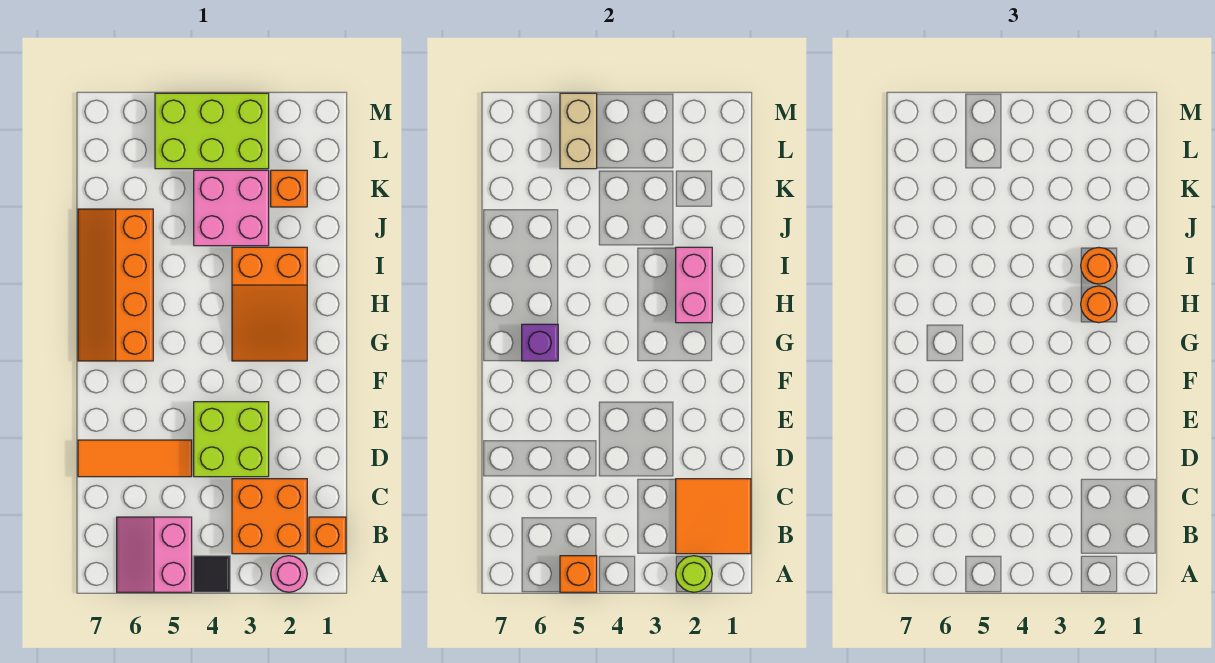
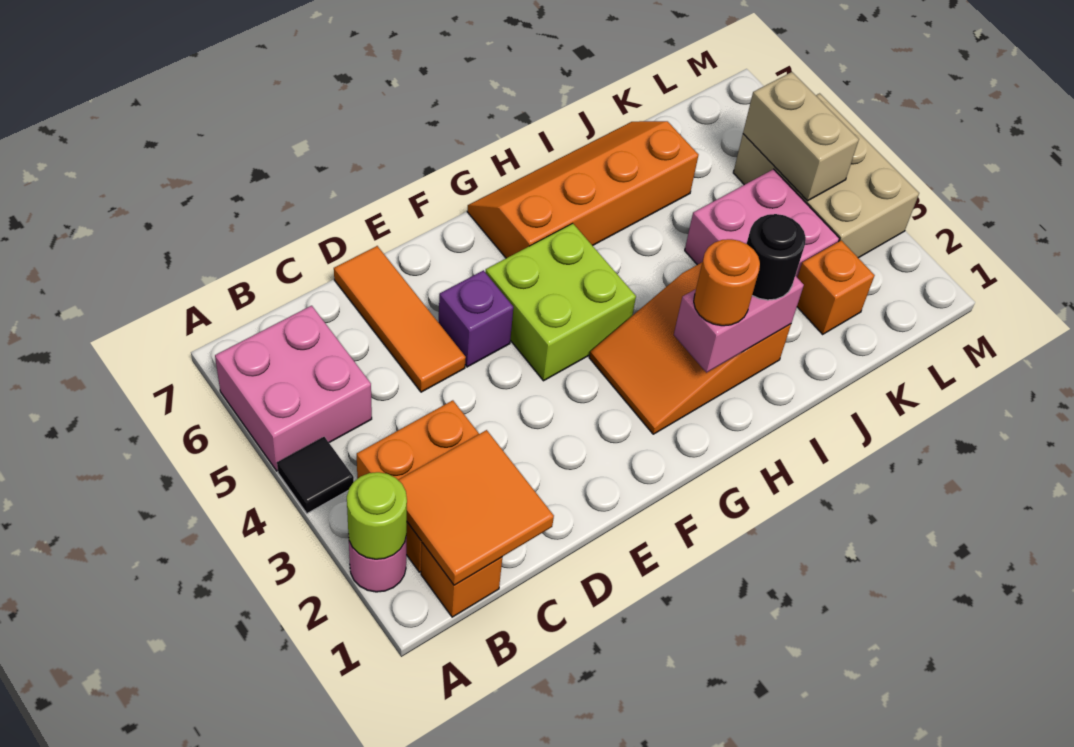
pink slope A5:B6 level 1 top 5 -> pink brick A5:B6 level 1
orange brick A5 level 2 -> none
lime brick D3:E4 level 1 -> lime brick F4:G5 level 1
purple brick G6 level 2 -> purple brick E5 level 1
orange round brick I2 level 3 -> black round brick I2 level 3
lime brick L3:M5 level 1 -> tan brick L3:M5 level 1
tan brick L5:M5 level 2 -> tan brick L4:L5 level 2

